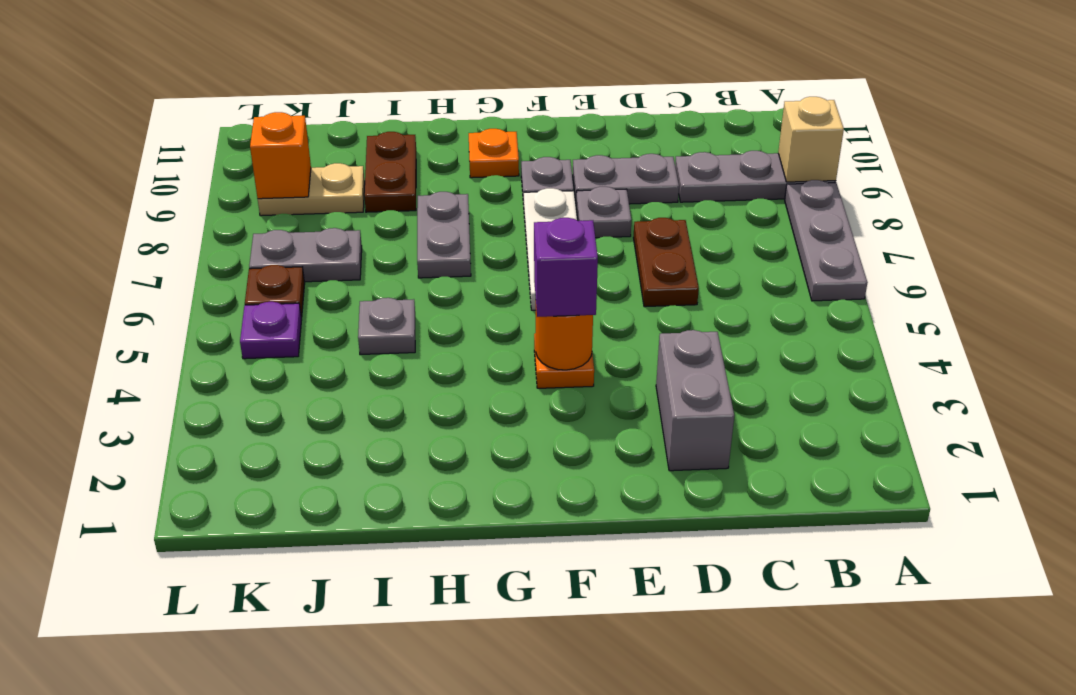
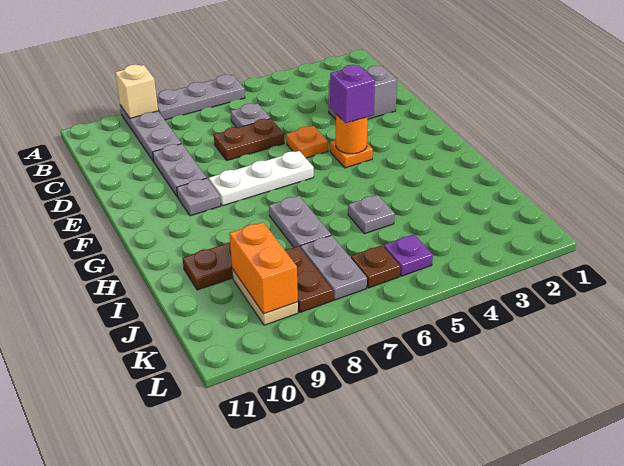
grey plate E8 level 1 -> grey plate C6 level 1
orange plate G10 level 1 -> orange plate E5 level 1
grey plate H7:H8 level 1 -> grey plate H7:I7 level 1
none -> brown plate J8:K8 level 1
orange brick K9 level 2 -> orange brick J9:K9 level 2

